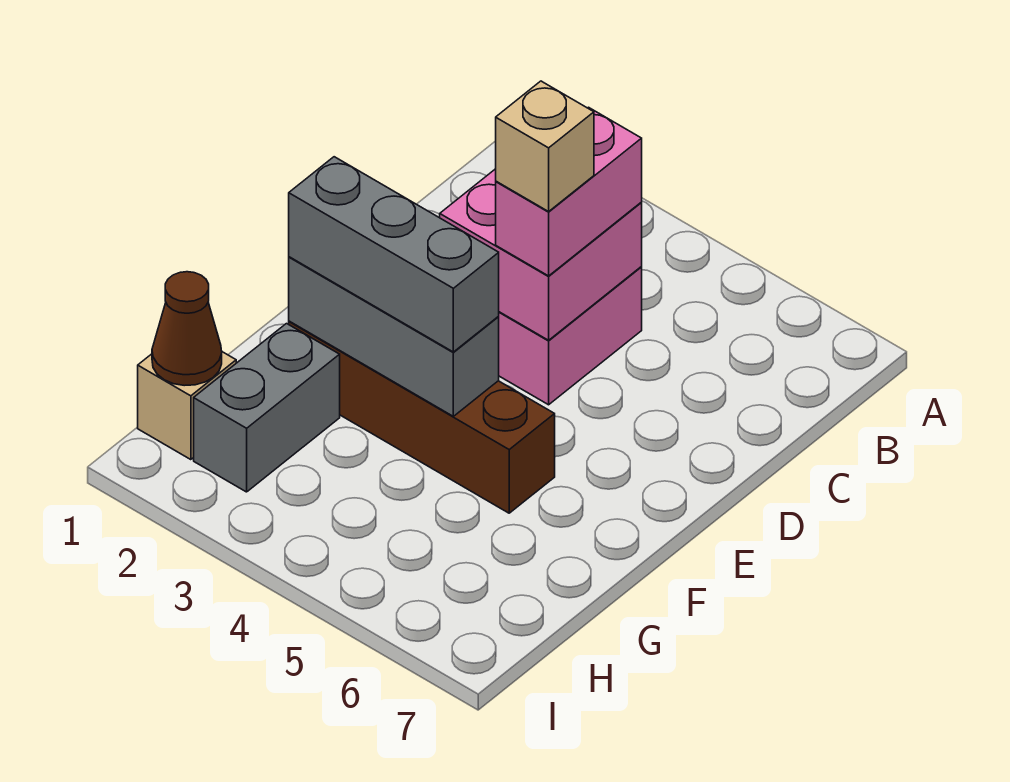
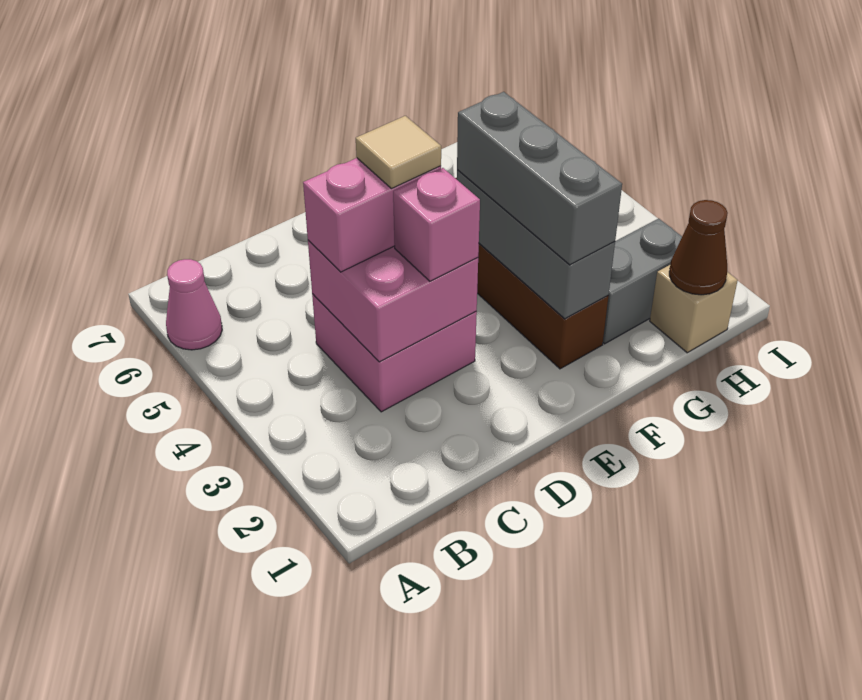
none -> pink cone A6 level 1
none -> pink brick D3 level 3
tan brick D4 level 4 -> tan tile D4 level 4

